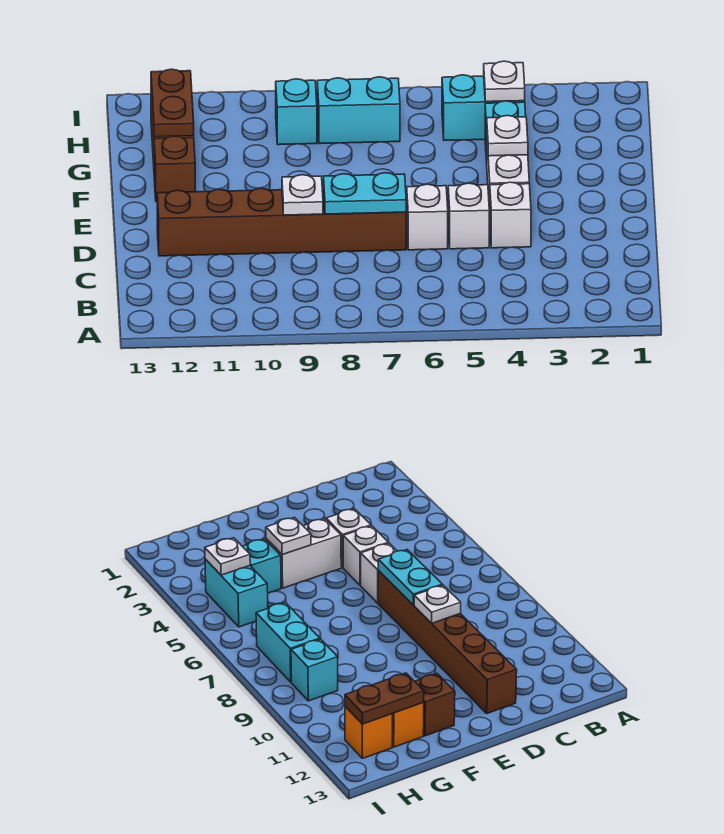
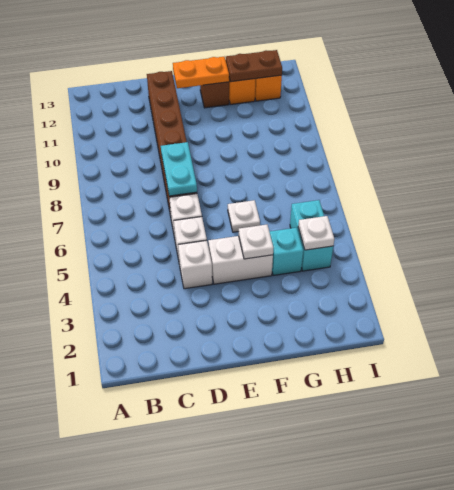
white plate D9 level 2 -> white plate F6 level 1
none -> orange plate E12:F12 level 2
cyan brick H7:H8 level 1 -> none
cyan brick H9 level 1 -> none

